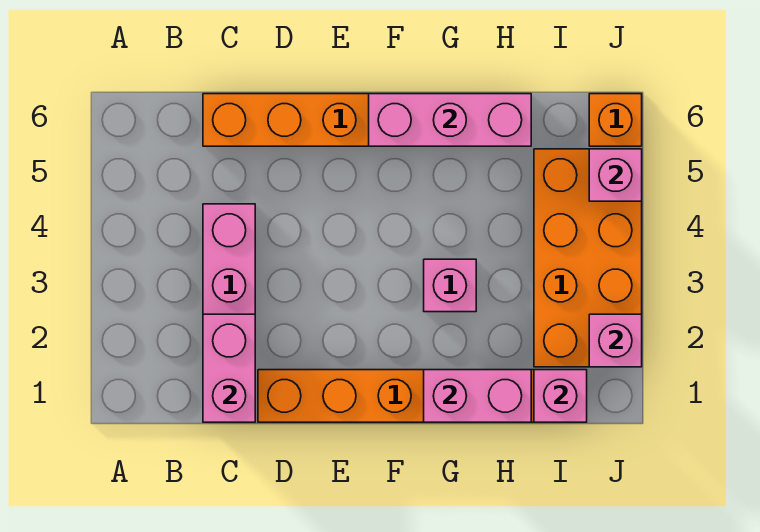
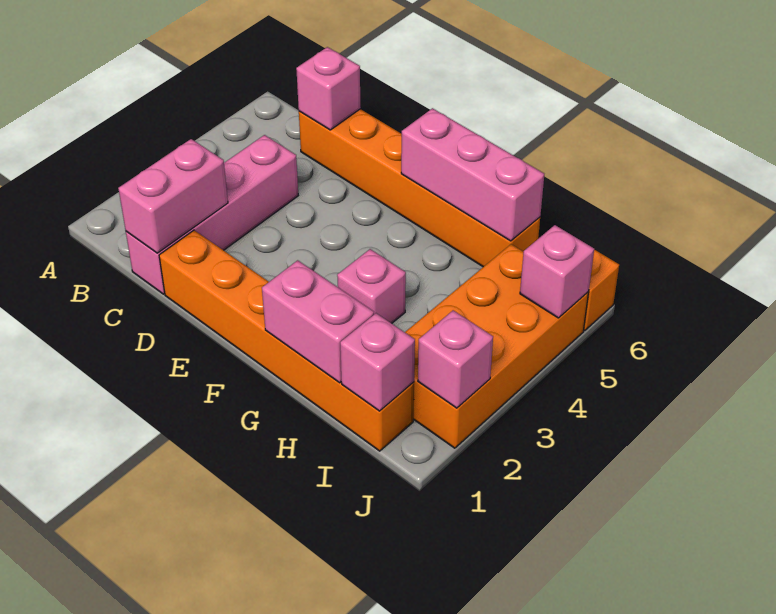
none -> pink brick C6 level 2

